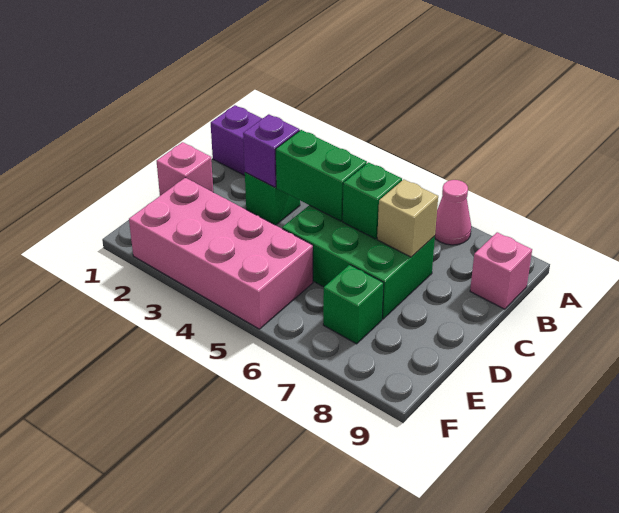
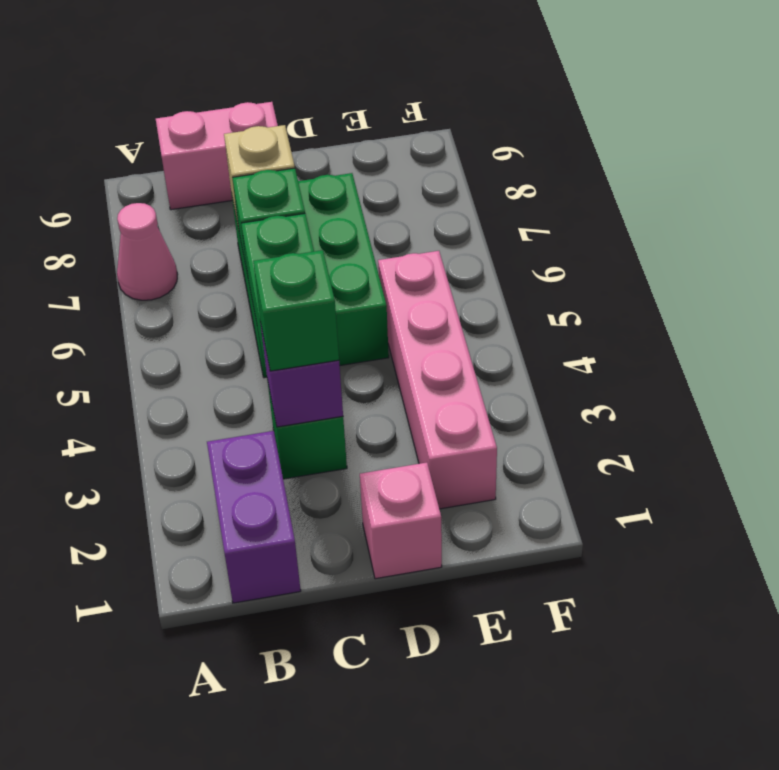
pink brick B9 level 1 -> pink brick B9:C9 level 1
pink brick E2:F5 level 1 -> pink brick E2:E5 level 1
green brick E7 level 1 -> green brick C3 level 3

